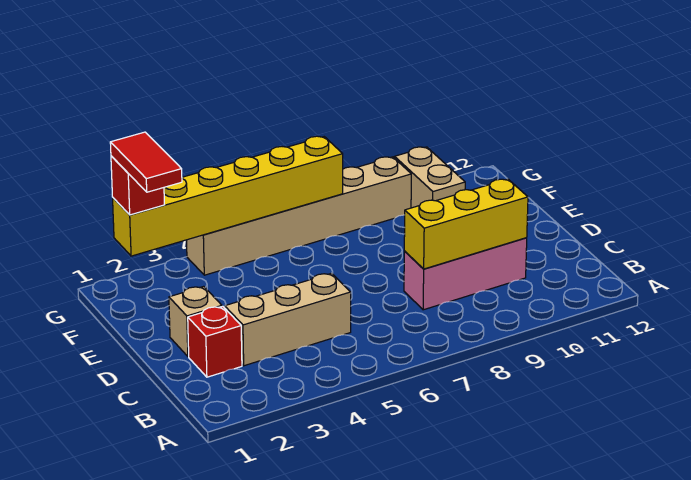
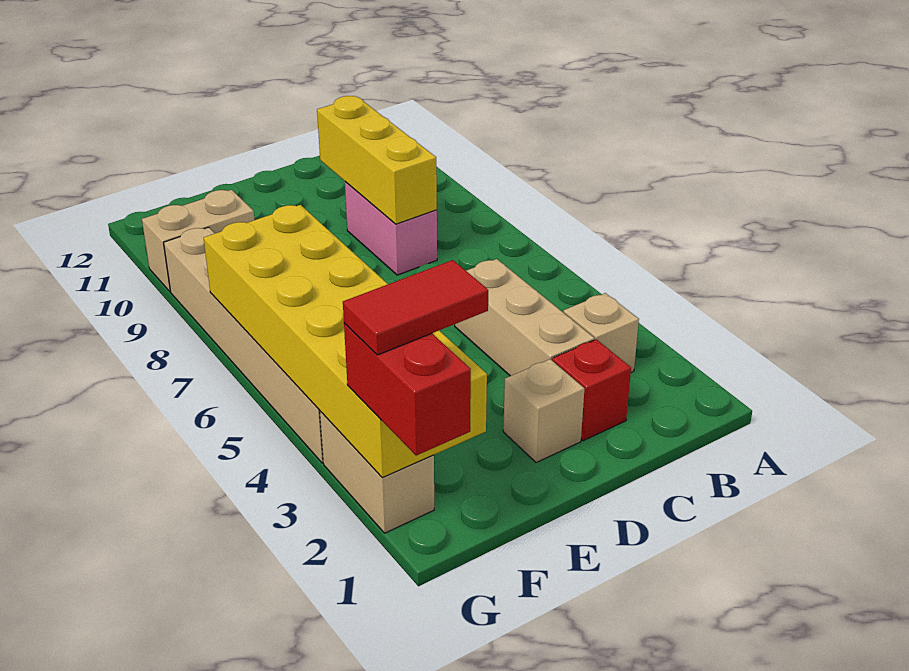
none -> tan brick B3 level 1
pink brick C8:C10 level 1 -> pink brick C8:C9 level 1
none -> tan brick G2:G3 level 1
yellow brick G2:G7 level 2 -> yellow brick F2:G7 level 2
red brick G2 level 3 -> red brick G1:G2 level 3

